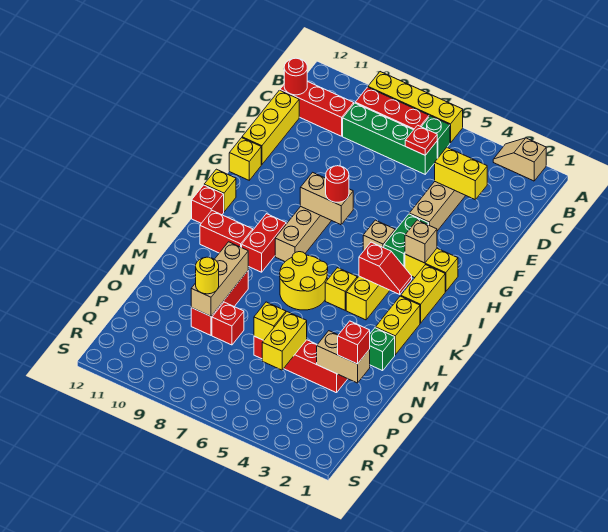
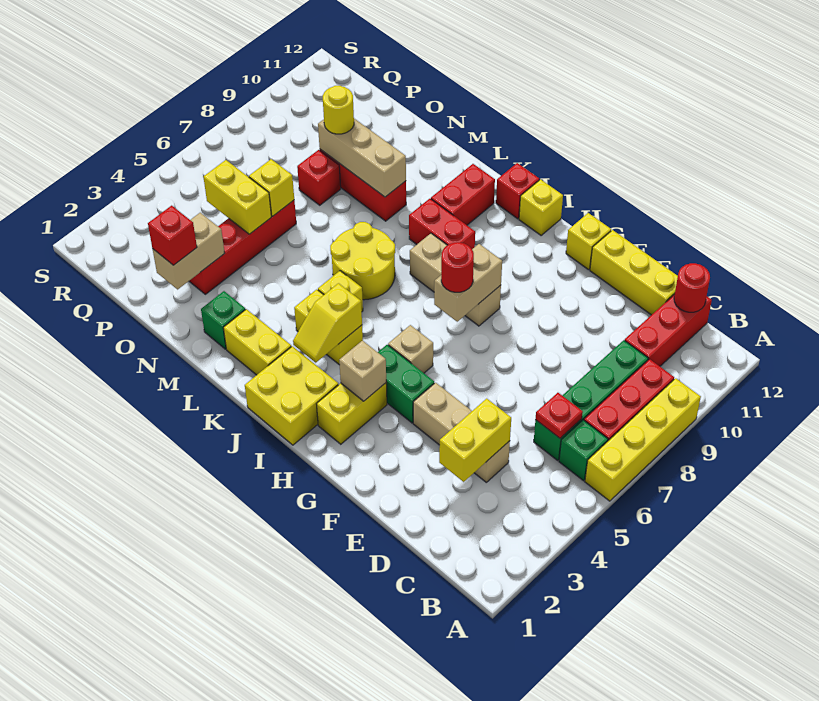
tan slope A2:A3 level 1 top 2 -> none
yellow brick I2:J2 level 1 -> yellow brick I1:J2 level 1
red slope J3:J4 level 2 top 4 -> yellow slope J3:J4 level 2 top 4

